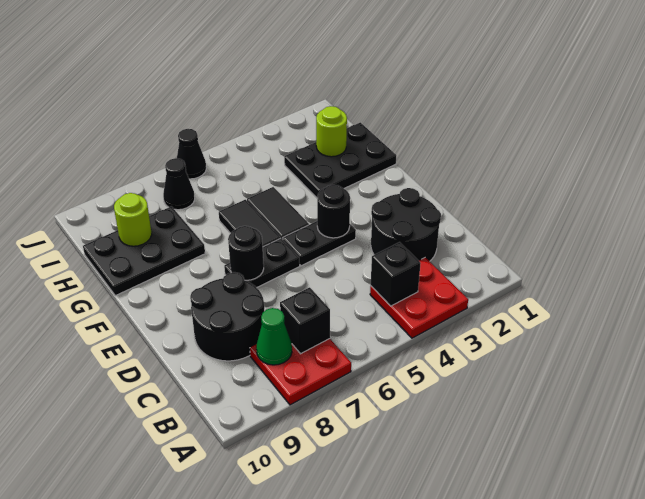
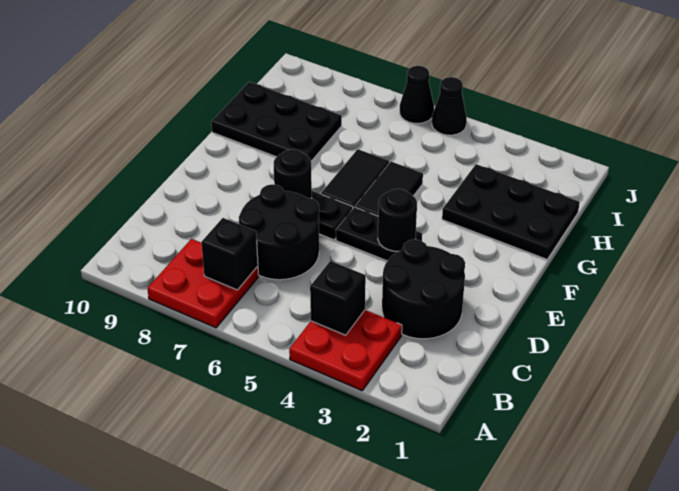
green cone B8 level 2 -> none
black round brick C8:D9 level 1 -> black round brick C6:D7 level 1
lime round brick H2 level 2 -> none
lime round brick H9 level 2 -> none
black cone I7 level 1 -> black cone J5 level 1

